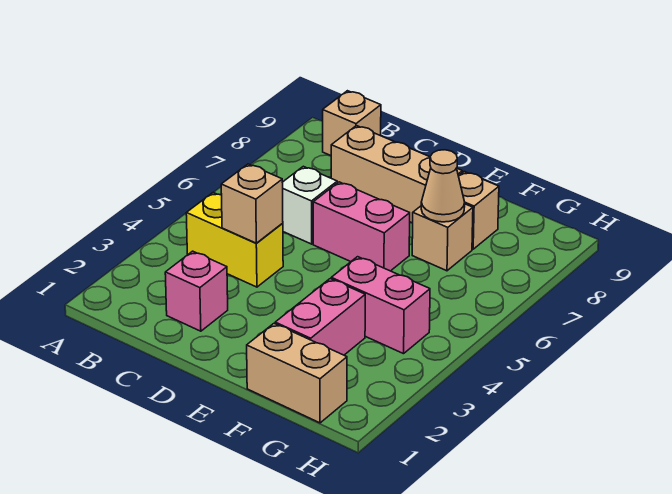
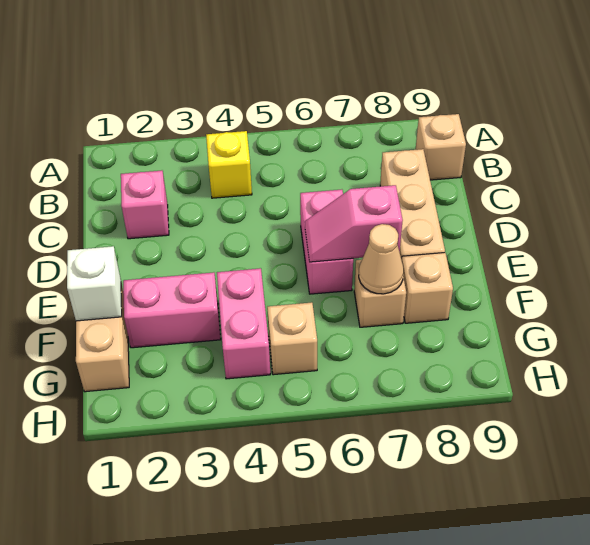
yellow brick B4:C4 level 1 -> yellow brick B4 level 1
tan brick C4 level 2 -> tan brick G5 level 1
white brick C6 level 1 -> white brick F1 level 2
none -> pink slope E6:E7 level 2 top 7

